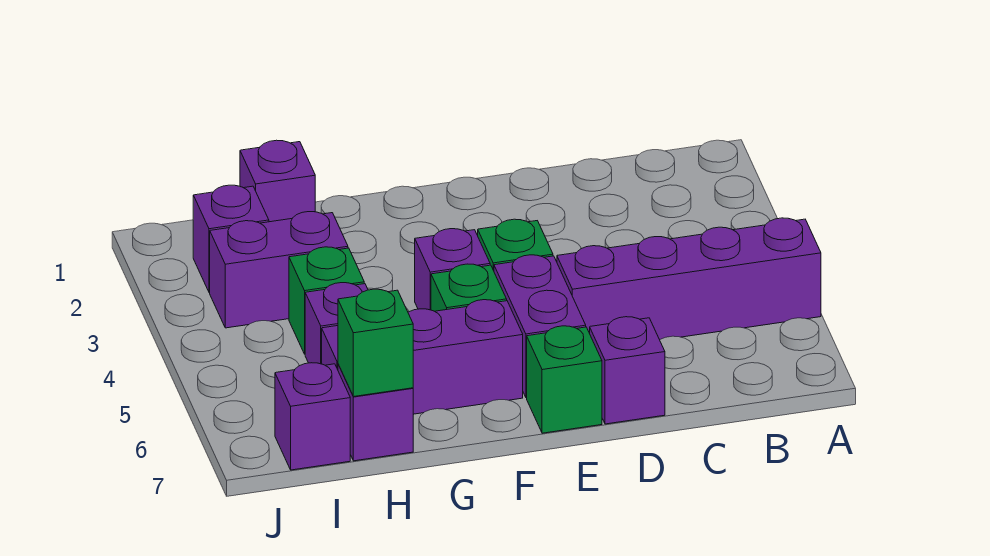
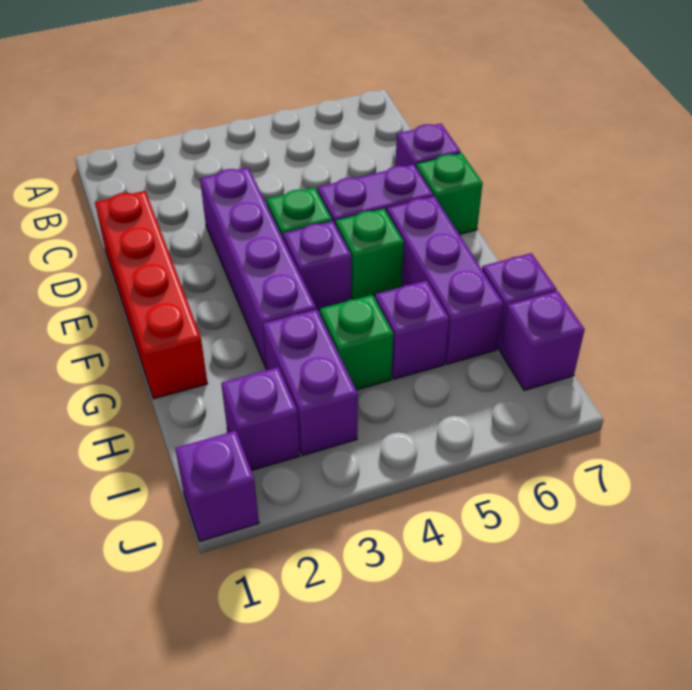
purple brick A5:D5 level 1 -> purple brick D3:G3 level 1
none -> red brick D1:G1 level 1
purple brick H1 level 1 -> purple brick J1 level 1
green brick H7 level 2 -> none

